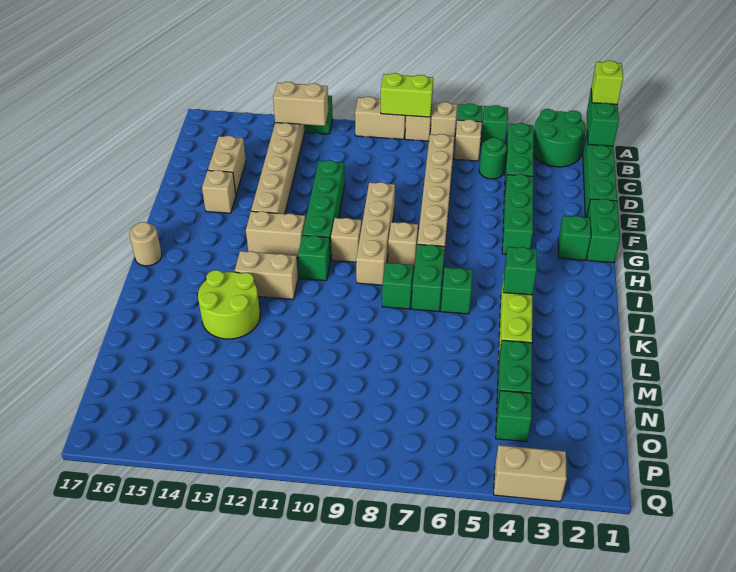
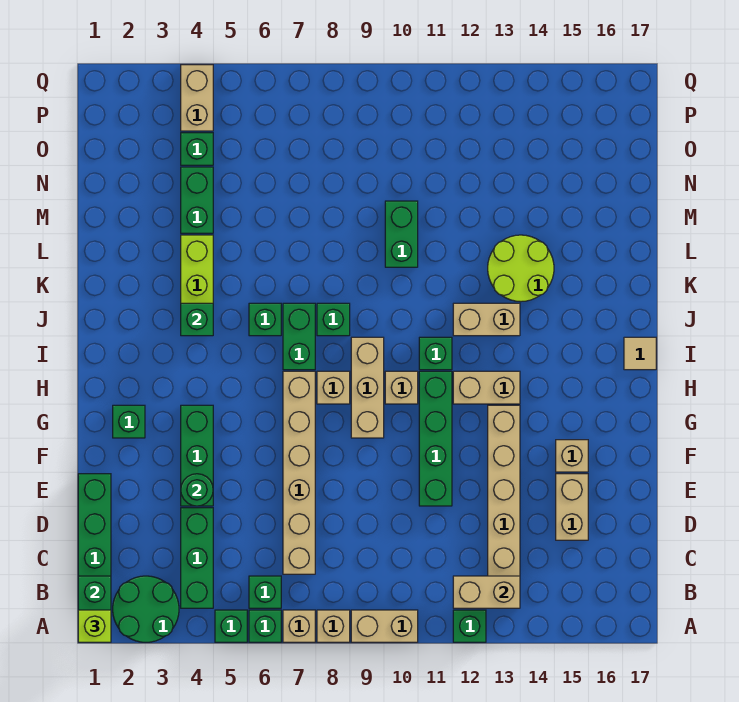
lime brick A8:A9 level 2 -> none
tan brick B6 level 1 -> green brick B6 level 1
green round brick C5 level 1 -> green round brick E4 level 2
green brick F1:G1 level 1 -> green brick L10:M10 level 1
tan brick F9:I9 level 1 -> tan brick G9:I9 level 1
tan round brick I17 level 1 -> tan tile I17 level 1
tan brick Q3:Q4 level 1 -> tan brick P4:Q4 level 1

